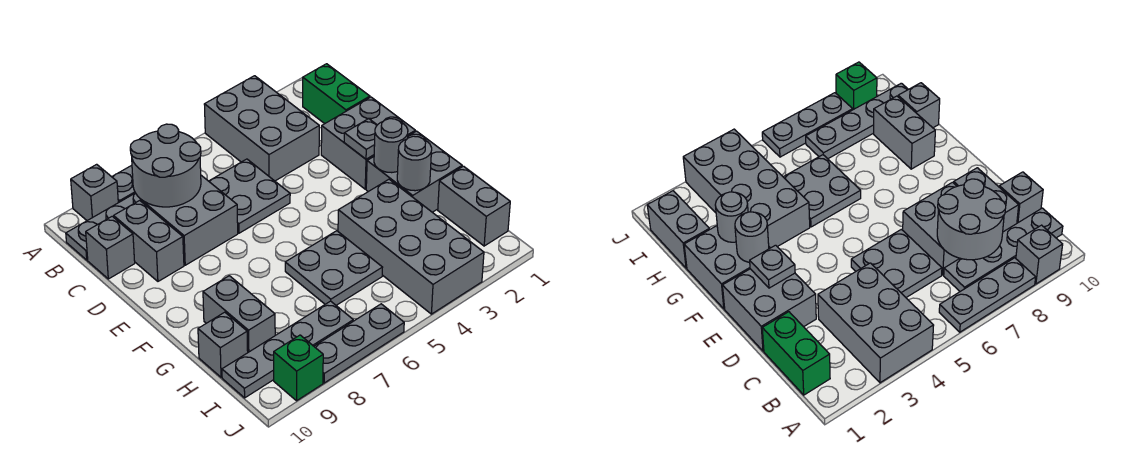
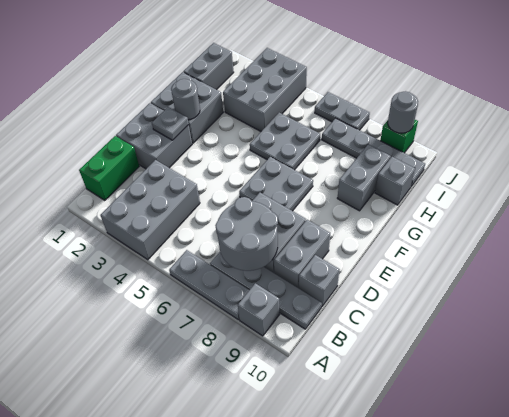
grey plate C5:D6 level 1 -> grey plate E6:F7 level 1
grey round brick G2 level 2 -> grey round brick J9 level 2
grey brick G3:J4 level 1 -> grey brick H3:J4 level 1
grey plate J6:J8 level 1 -> grey plate J6:J7 level 1

